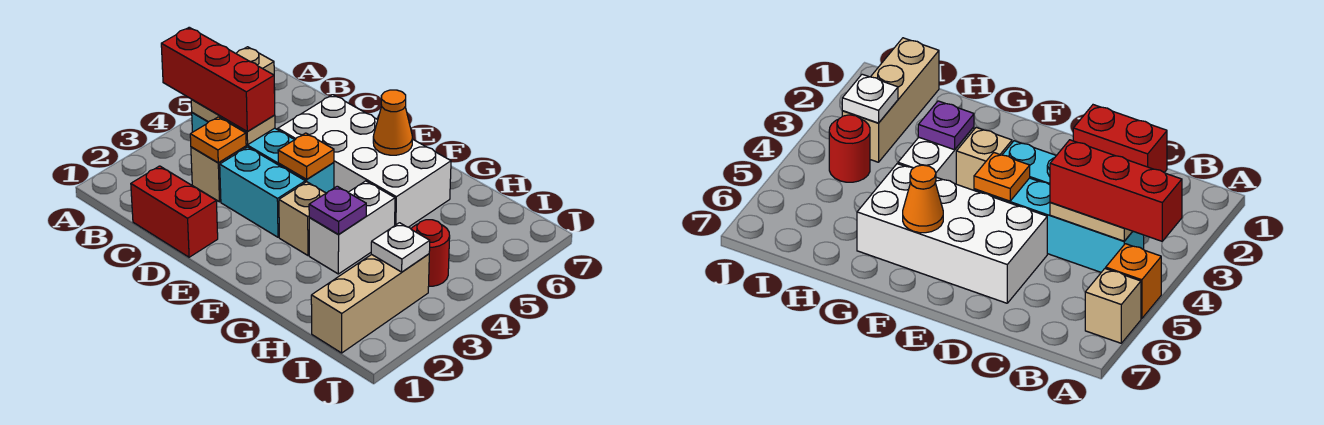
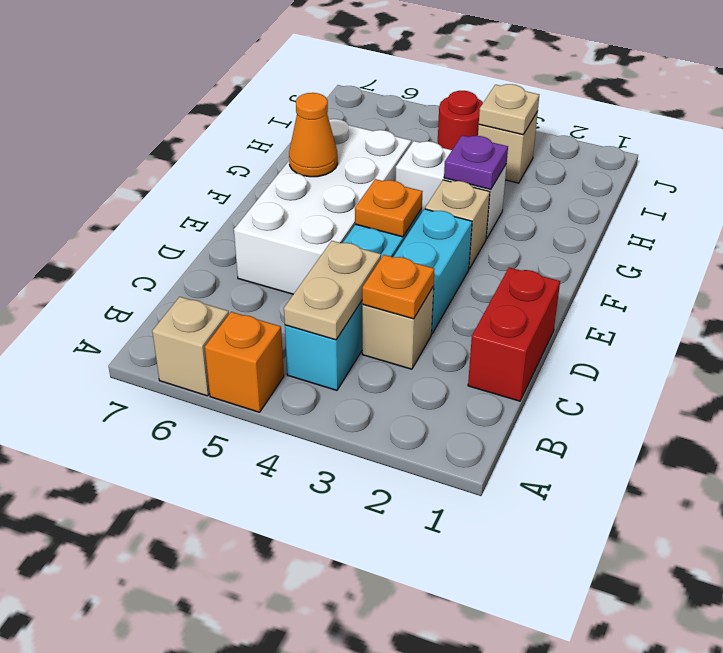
red brick A4:C4 level 3 -> none
tan brick I1:I3 level 1 -> tan brick I3 level 1
white plate I3 level 2 -> tan plate I3 level 2

